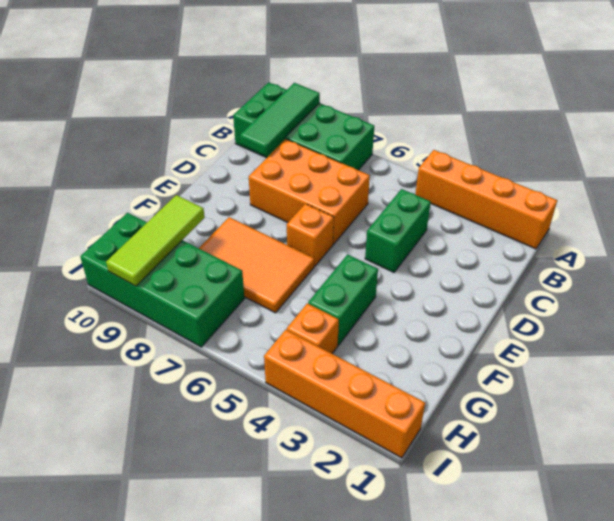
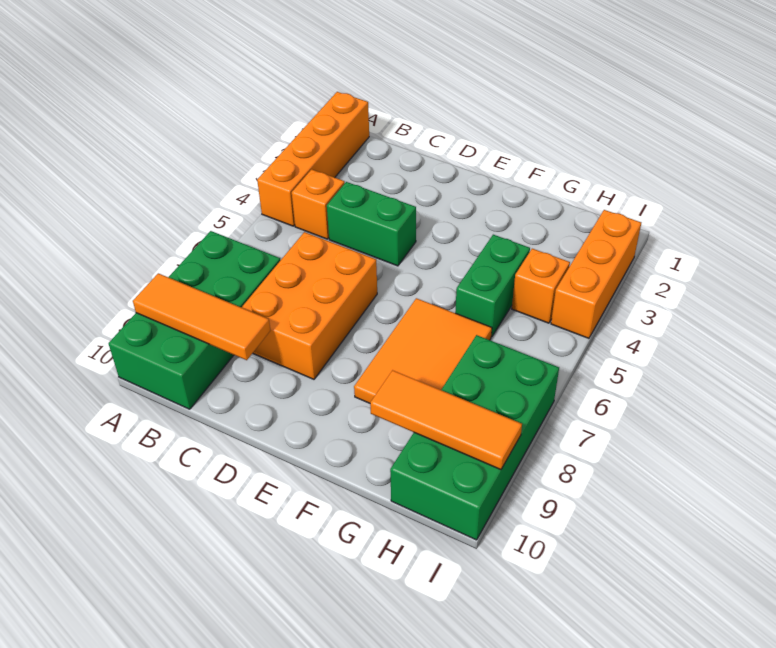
green tile A9:C9 level 2 -> orange tile A9:C9 level 2
orange brick E6 level 1 -> orange brick B4 level 1
green brick F4:G4 level 1 -> green brick G4:G5 level 1
lime tile G9:I9 level 2 -> orange tile G9:I9 level 2
orange brick I1:I4 level 1 -> orange brick I2:I4 level 1

